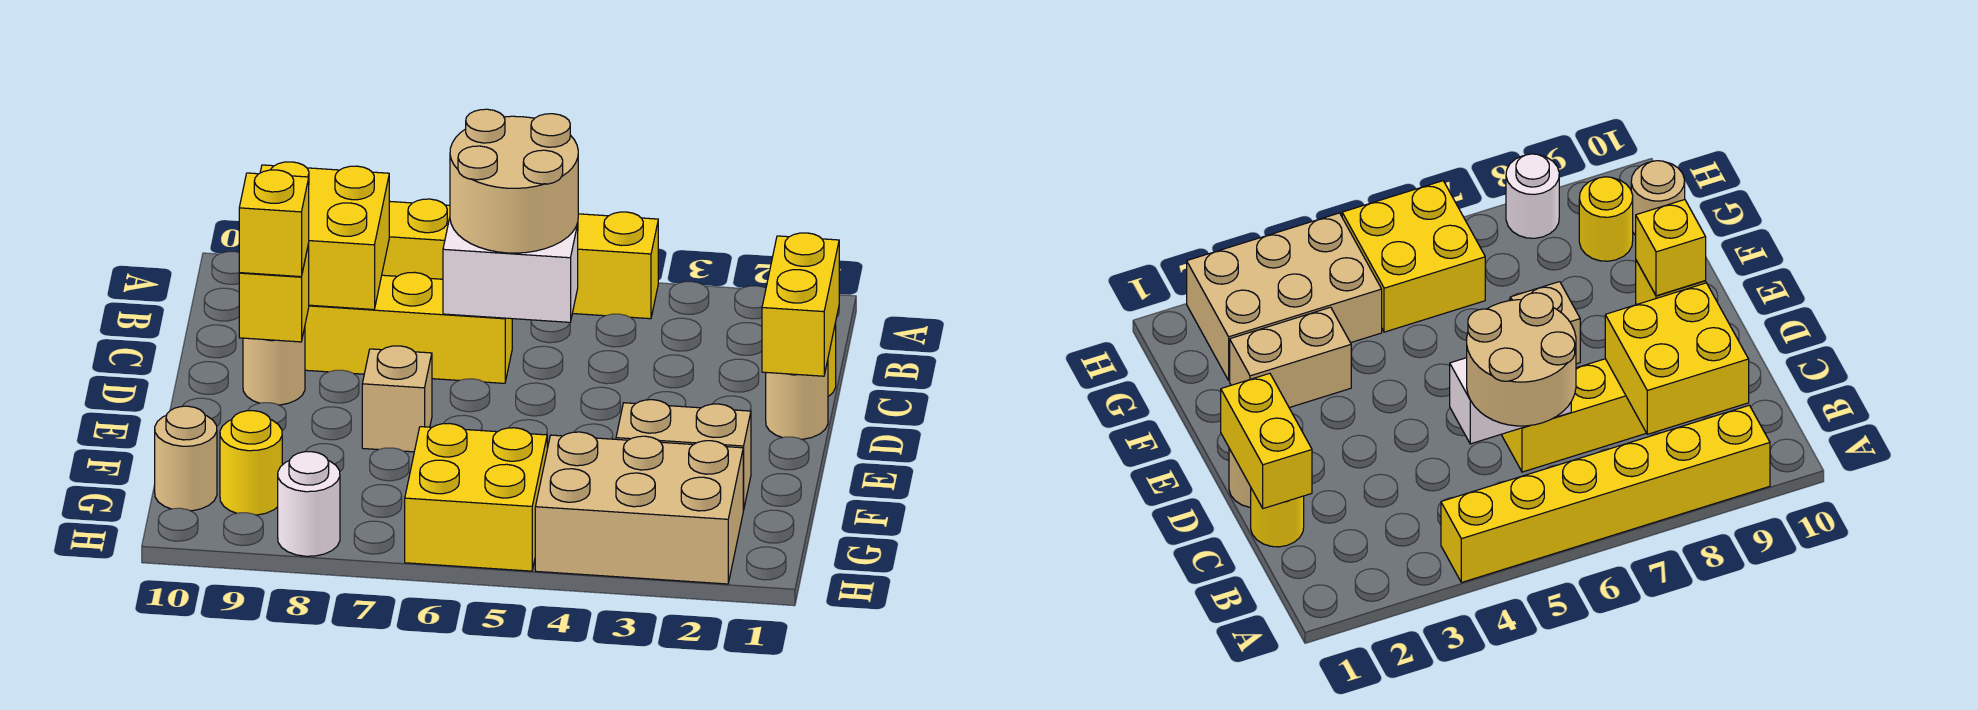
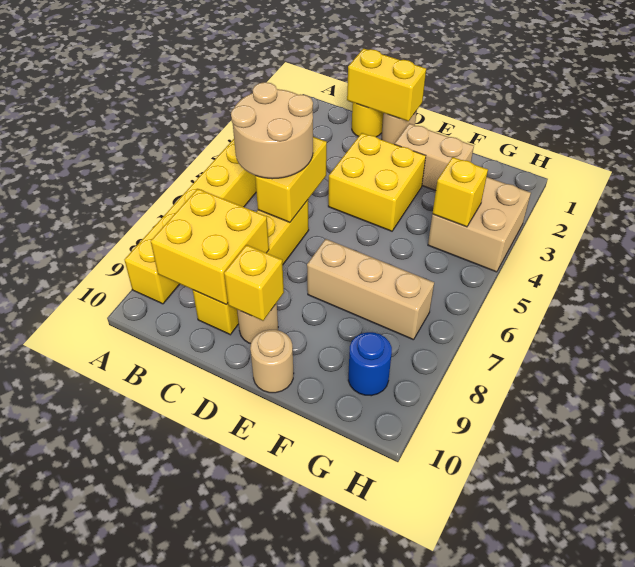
white brick C5:C6 level 2 -> yellow brick C5:C6 level 2
yellow brick D9 level 3 -> yellow brick G4 level 2
tan brick E7 level 1 -> tan brick E7:G7 level 1
tan brick F2:F3 level 1 -> tan brick E2:F2 level 1
tan brick G2:H4 level 1 -> tan brick G3:H4 level 1
yellow brick G5:H6 level 1 -> yellow brick D3:E4 level 1
yellow round brick G9 level 1 -> blue round brick G9 level 1
tan round brick G10 level 1 -> tan round brick E10 level 1
white round brick H8 level 1 -> none

